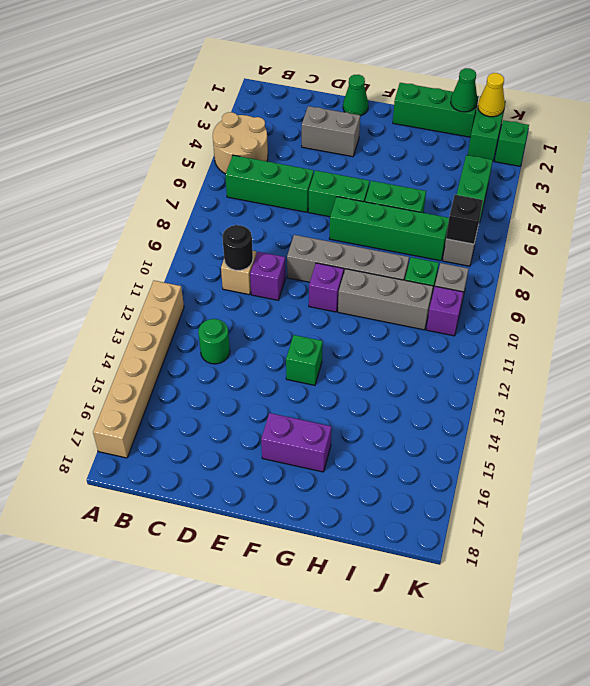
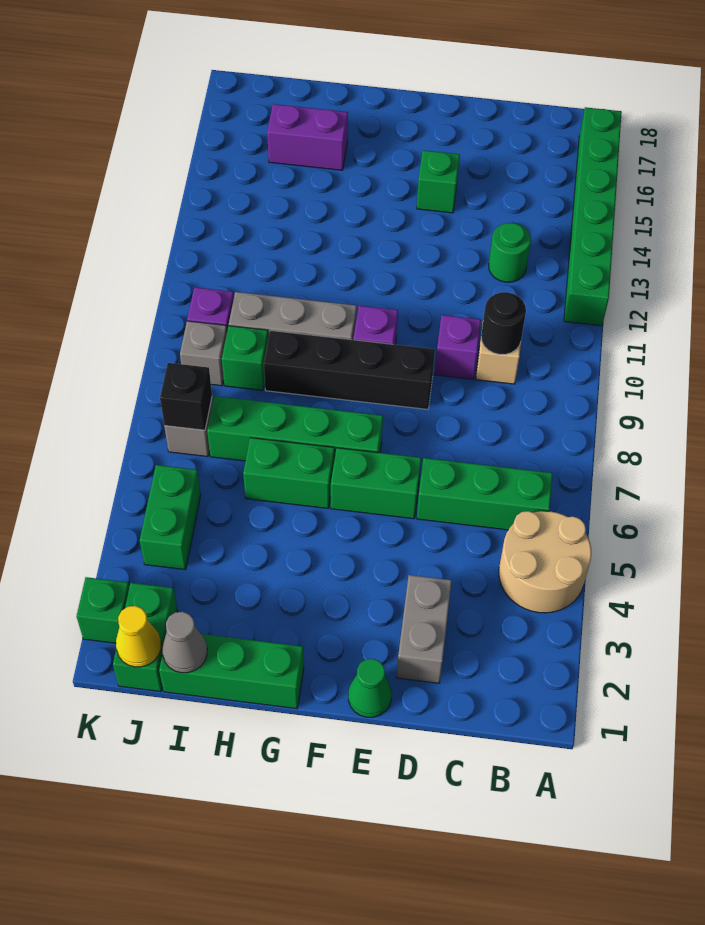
tan brick A12:A17 level 1 -> green brick A12:A17 level 1
grey brick D3:E3 level 1 -> grey brick D2:D3 level 1
grey brick E9:H9 level 1 -> black brick E9:H9 level 1
green brick F13 level 1 -> green brick E15 level 1
purple brick F16:G16 level 1 -> purple brick H16:I16 level 1
green cone I1 level 2 -> grey cone I1 level 2

